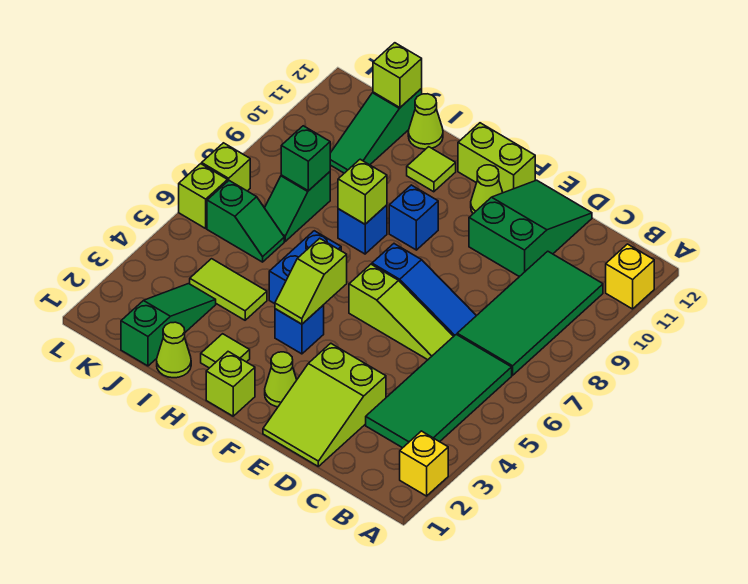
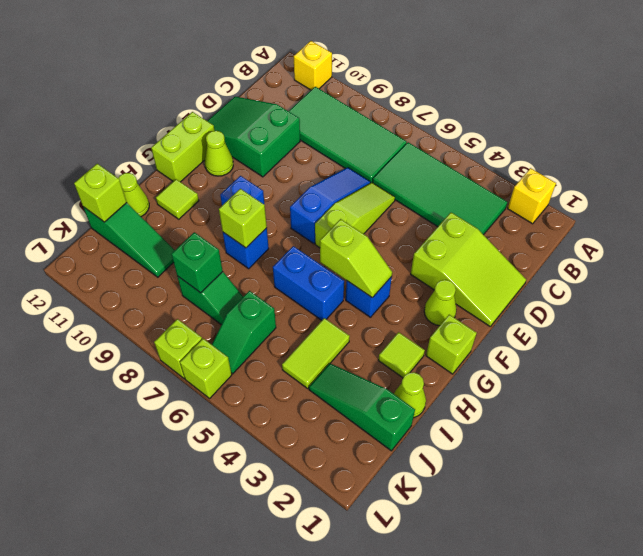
green slope J6:K6 level 1 top K -> green slope J6:K6 level 1 top J

